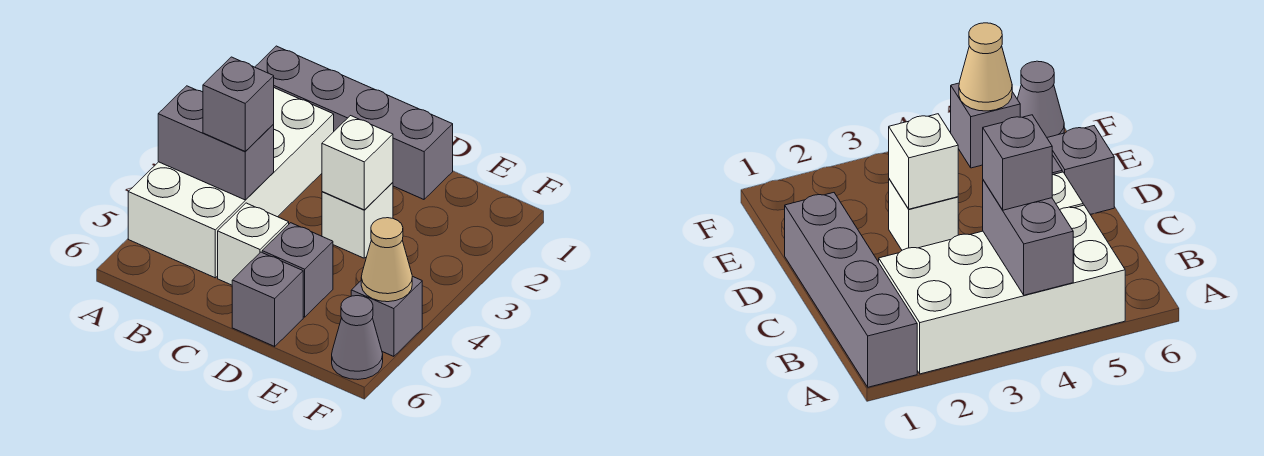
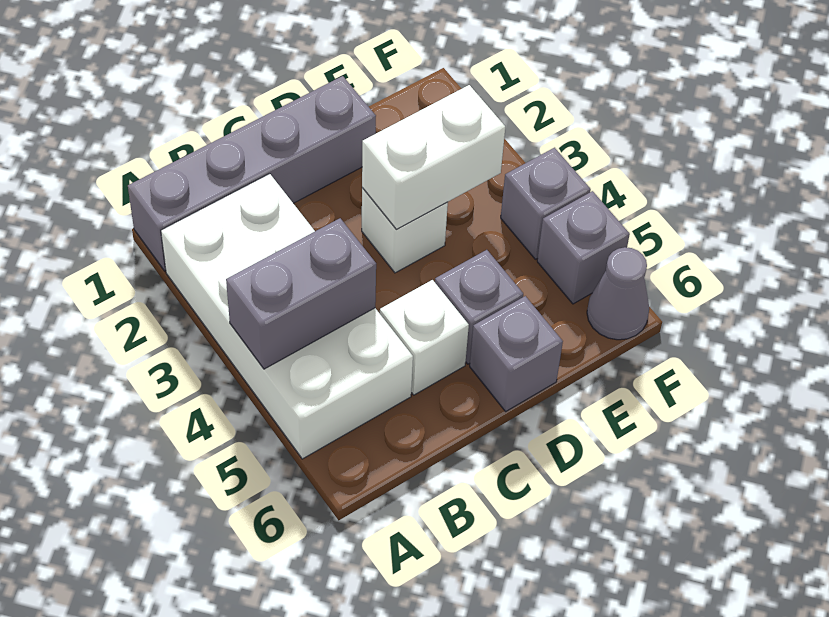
grey brick B4 level 3 -> grey brick F4 level 1
white brick D3 level 2 -> white brick D3:E3 level 2
tan cone F5 level 2 -> none

